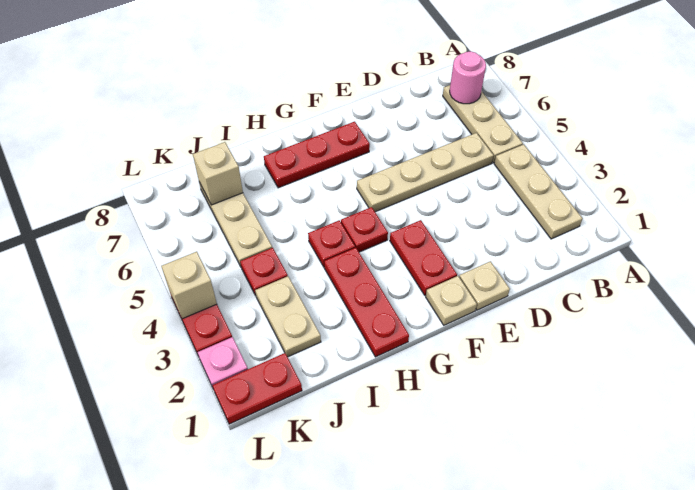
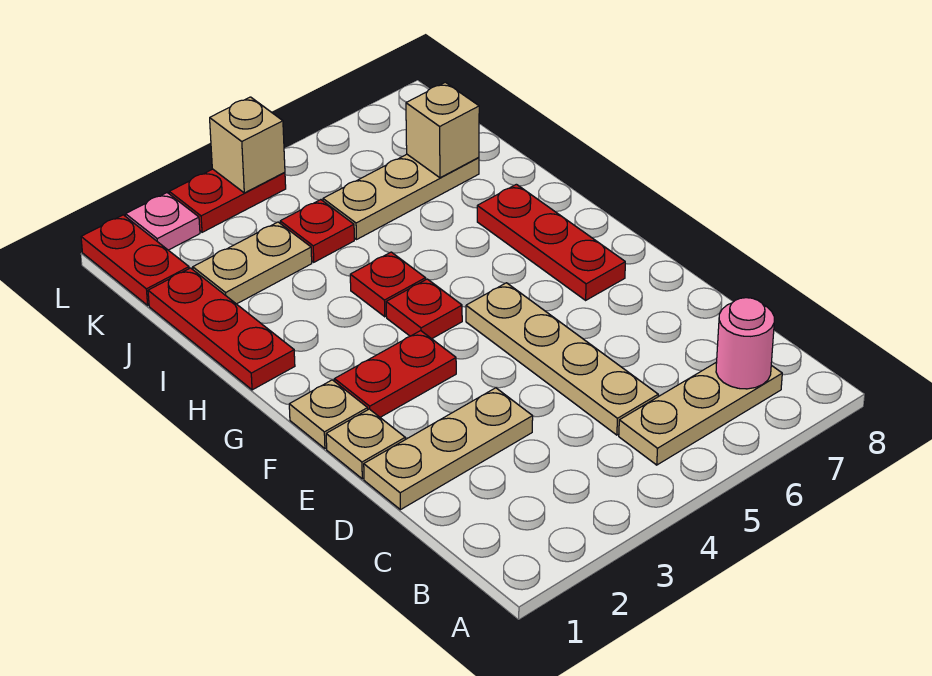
tan plate B2:B4 level 1 -> tan plate D1:D3 level 1
red plate H1:H3 level 1 -> red plate H1:J1 level 1

